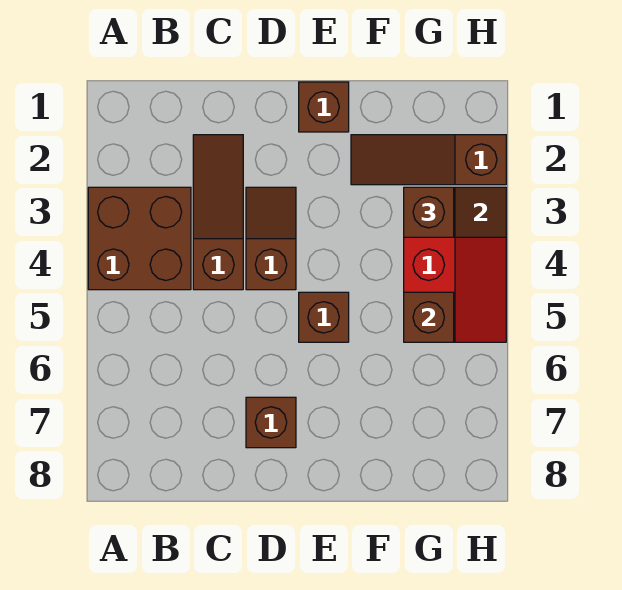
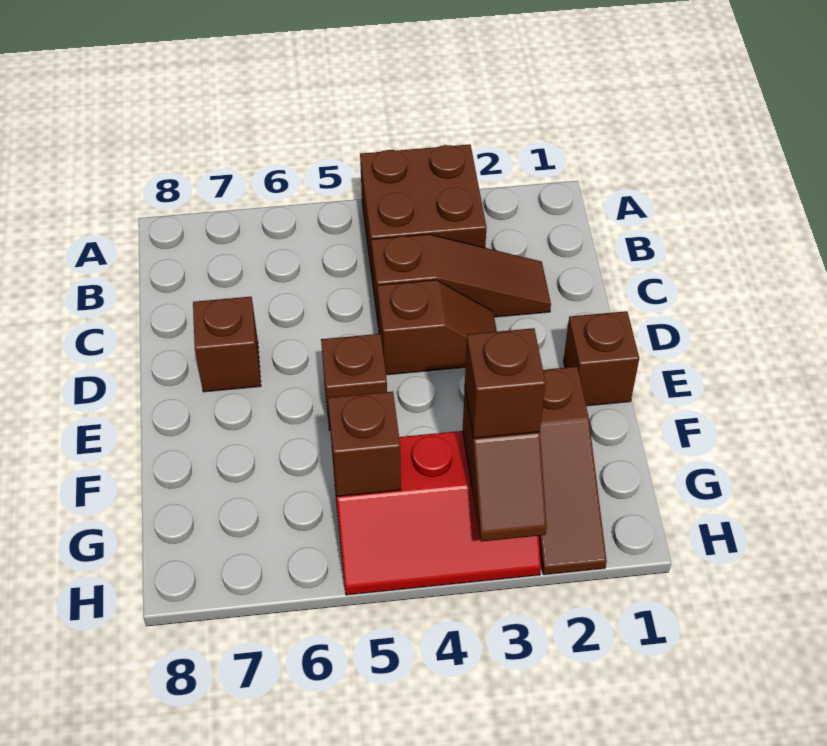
brown slope F2:H2 level 1 top H -> brown slope F2:H2 level 1 top F

